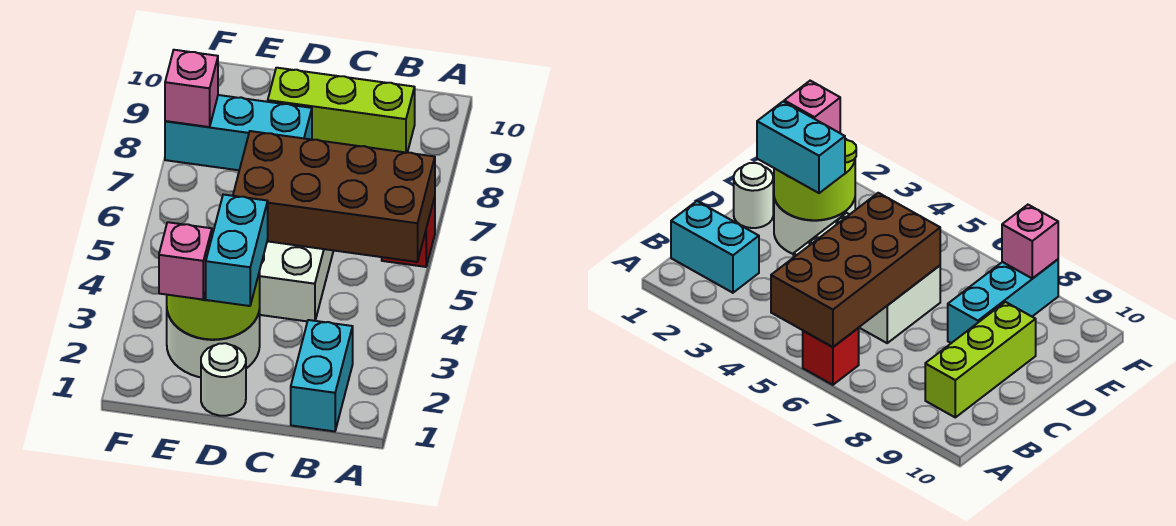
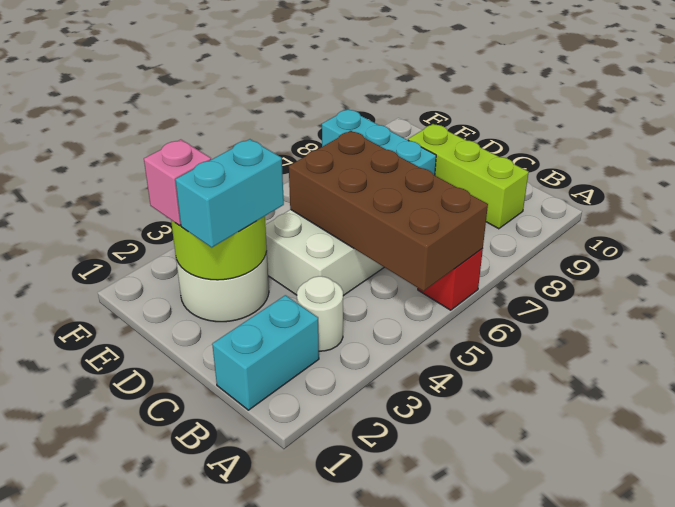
white round brick D1 level 1 -> white round brick B3 level 1
pink brick F8 level 2 -> none

